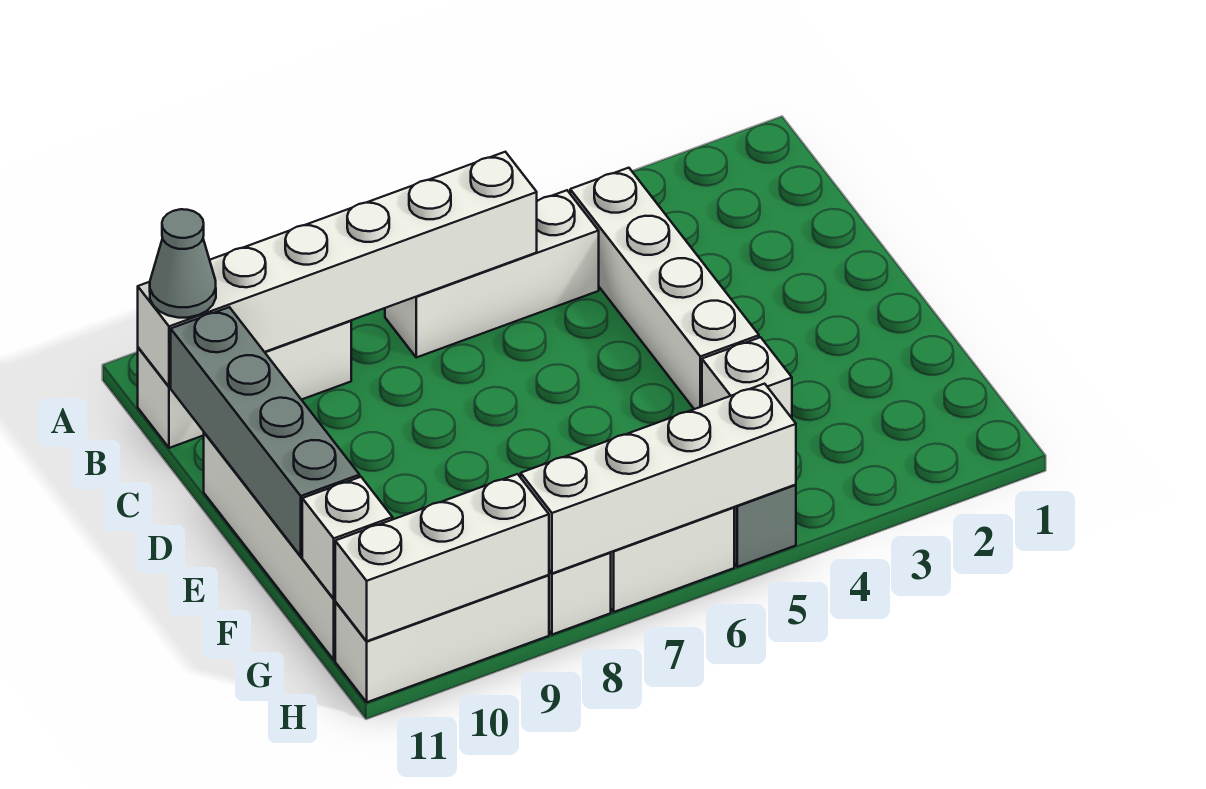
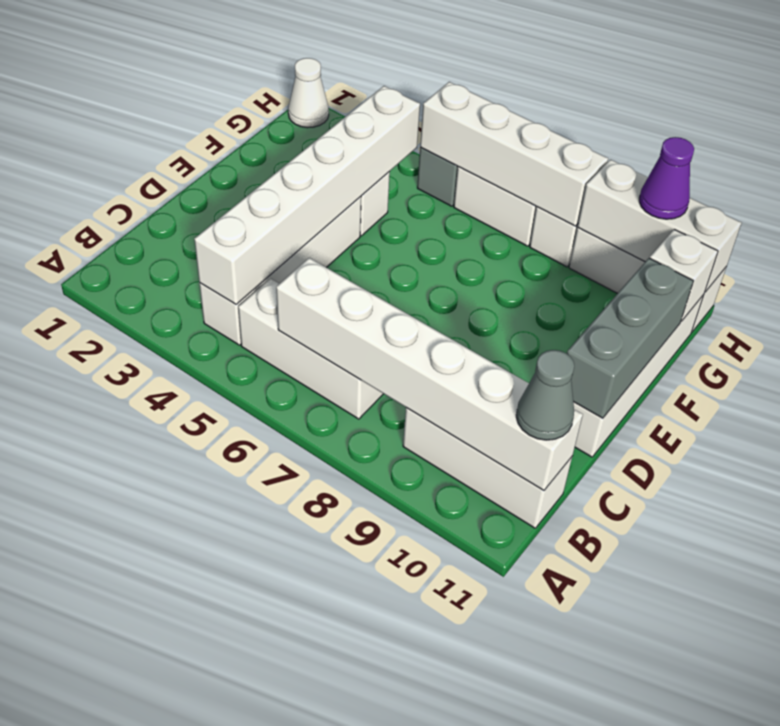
none -> white brick B4:G4 level 2
grey brick C11:F11 level 2 -> grey brick D11:F11 level 2
none -> white cone H1 level 1
none -> purple cone H10 level 3

